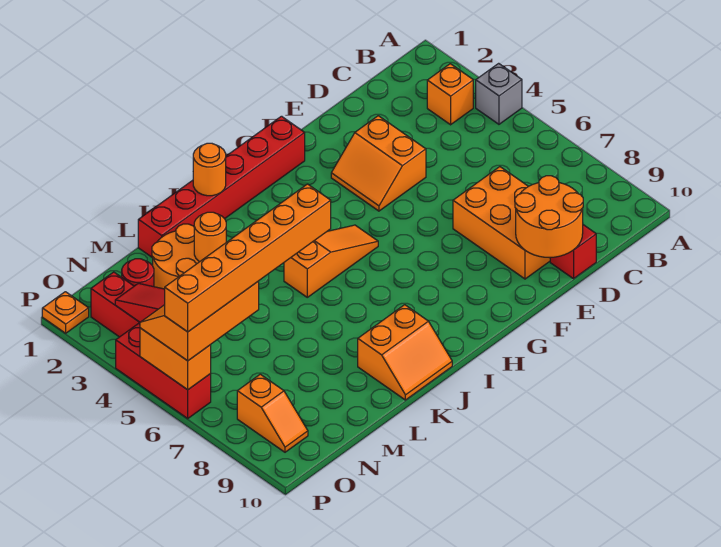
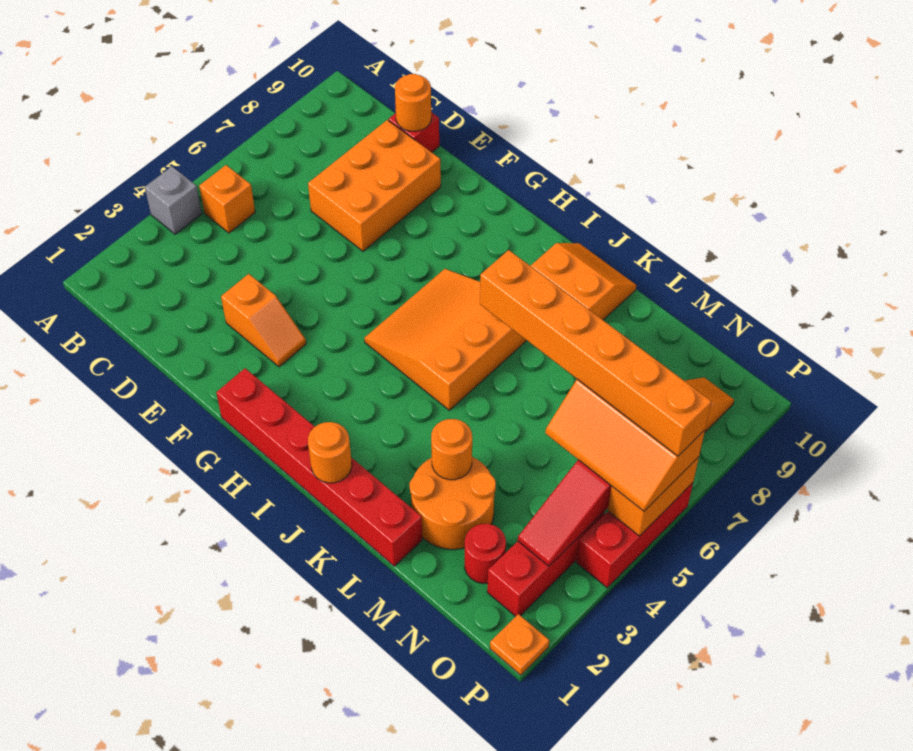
orange brick B3 level 1 -> orange brick B5 level 1
orange round brick D9:E10 level 2 -> orange round brick D10 level 2
orange slope E3:F4 level 1 top E -> orange slope E3:F3 level 1 top E
orange slope H5:J5 level 1 top J -> orange slope H5:J7 level 1 top J

